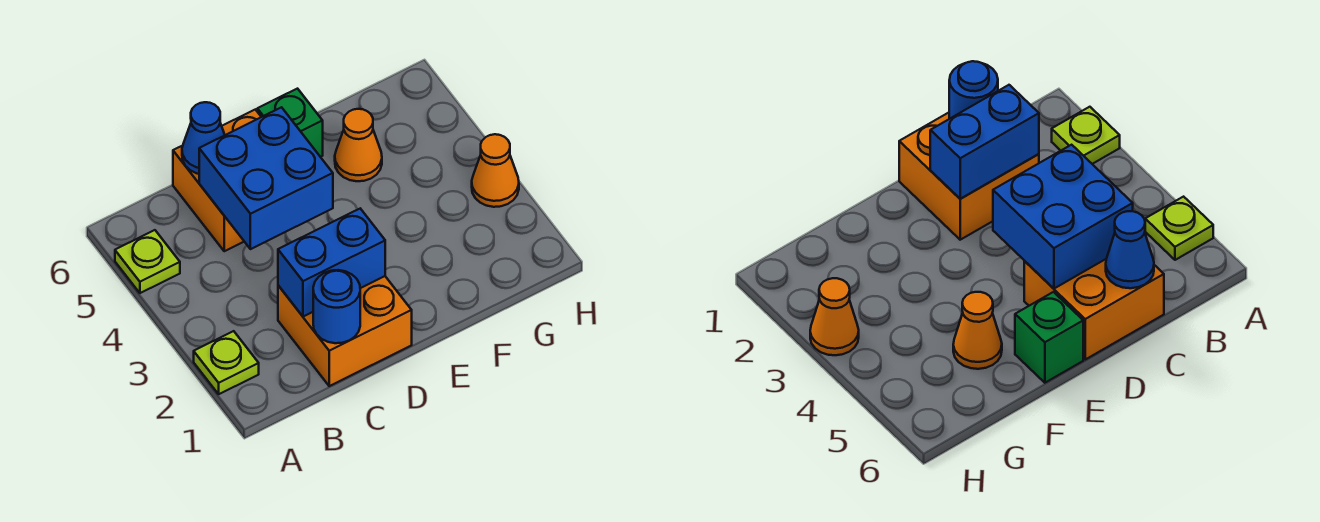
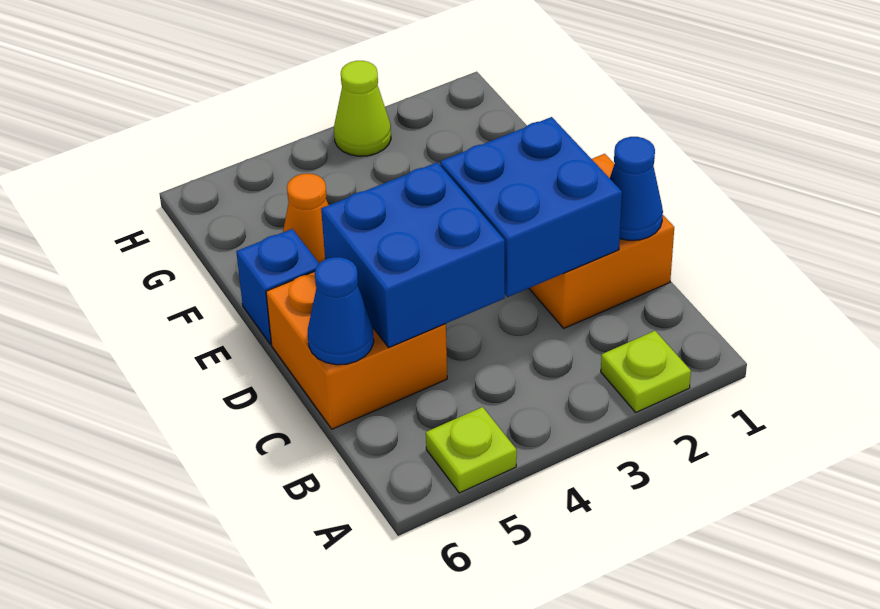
blue round brick C1 level 2 -> blue cone C1 level 2
blue brick C2:D2 level 2 -> blue brick C2:D3 level 2
green brick E6 level 1 -> blue brick E6 level 1
orange cone H3 level 1 -> lime cone H3 level 1

